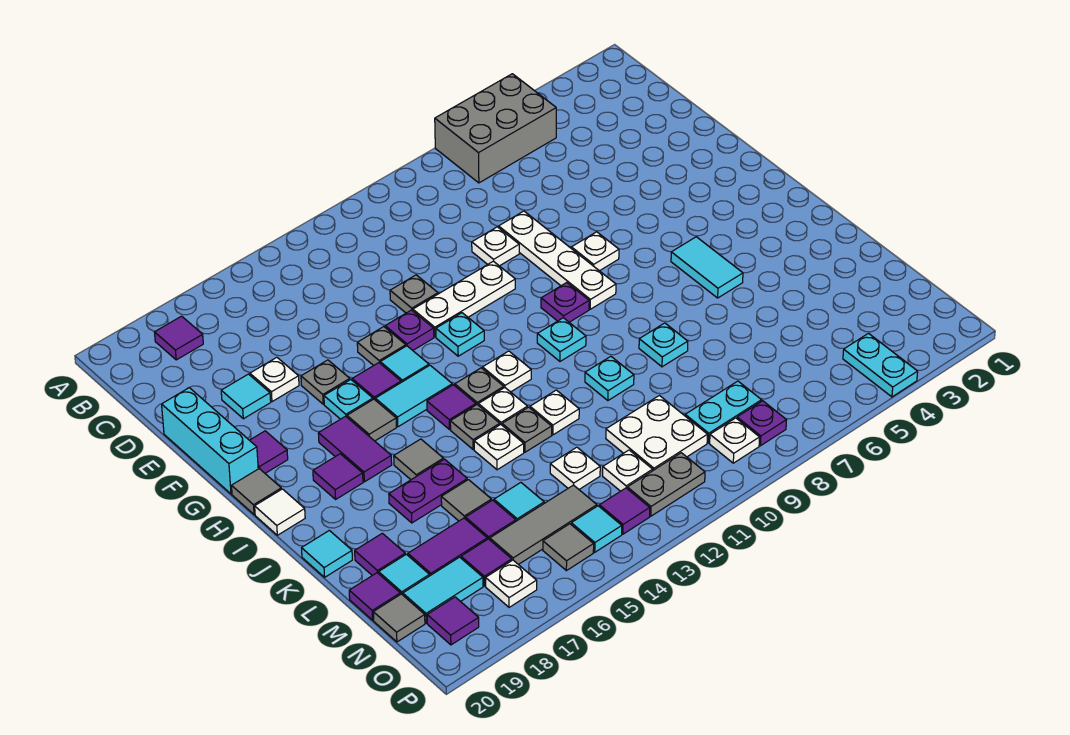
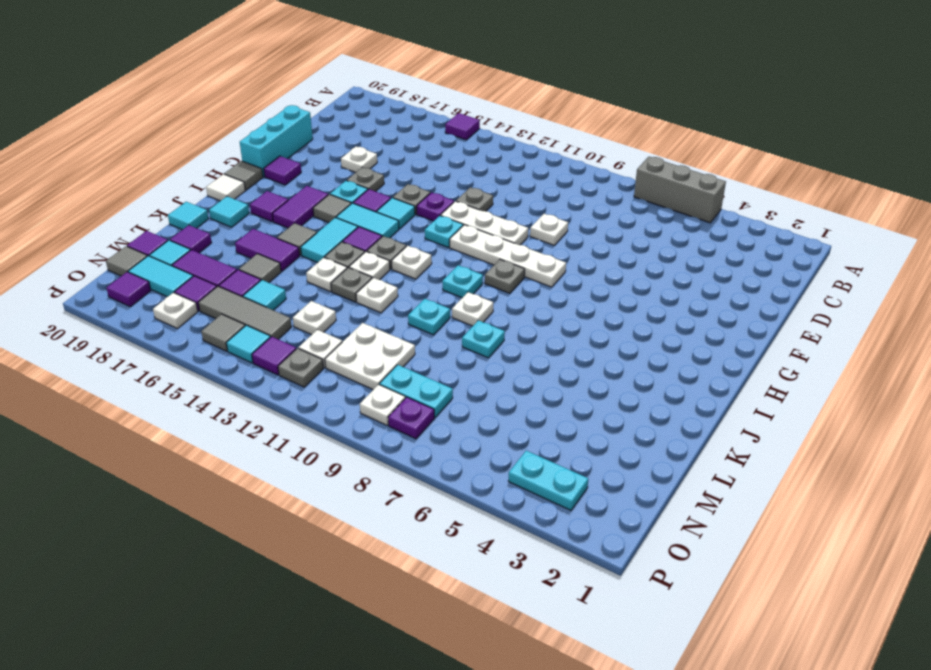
grey brick A5:B7 level 1 -> grey brick A5:A7 level 1
purple tile B18 level 1 -> purple tile A15 level 1
white plate E8:H8 level 1 -> white plate G8:G11 level 1
cyan tile E18 level 1 -> cyan tile J19 level 1
white plate G7 level 1 -> white plate J9 level 1
purple plate H9 level 1 -> grey plate H9 level 1
cyan tile I5:J5 level 1 -> cyan tile I15:J15 level 1
purple plate K16:K17 level 1 -> purple tile K16:K17 level 1
cyan plate O4:P4 level 1 -> cyan plate O3:O4 level 1
grey plate O11:O12 level 1 -> grey plate O12 level 1

